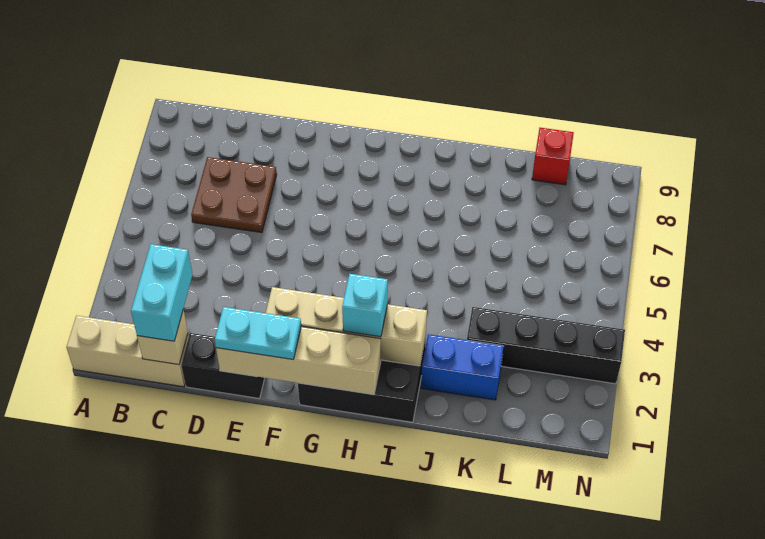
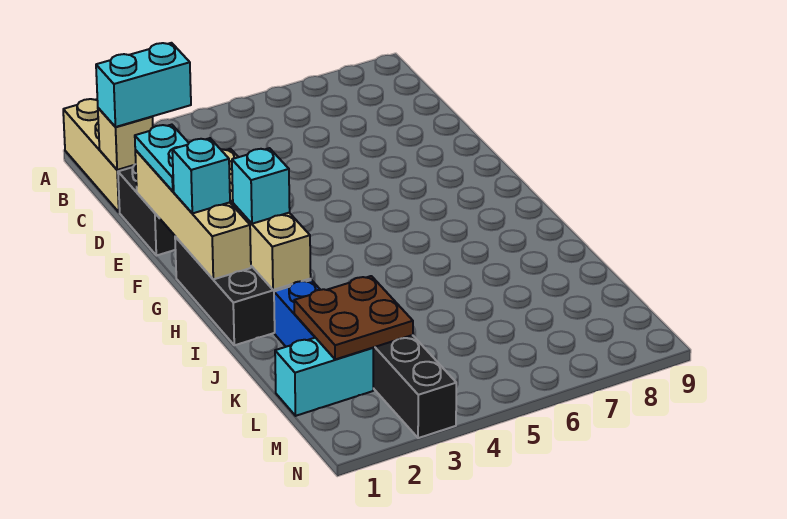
brown plate C6:D7 level 1 -> brown plate K2:L3 level 2
none -> cyan brick G1 level 3
none -> cyan brick L1:L2 level 1
red brick L9 level 1 -> none

